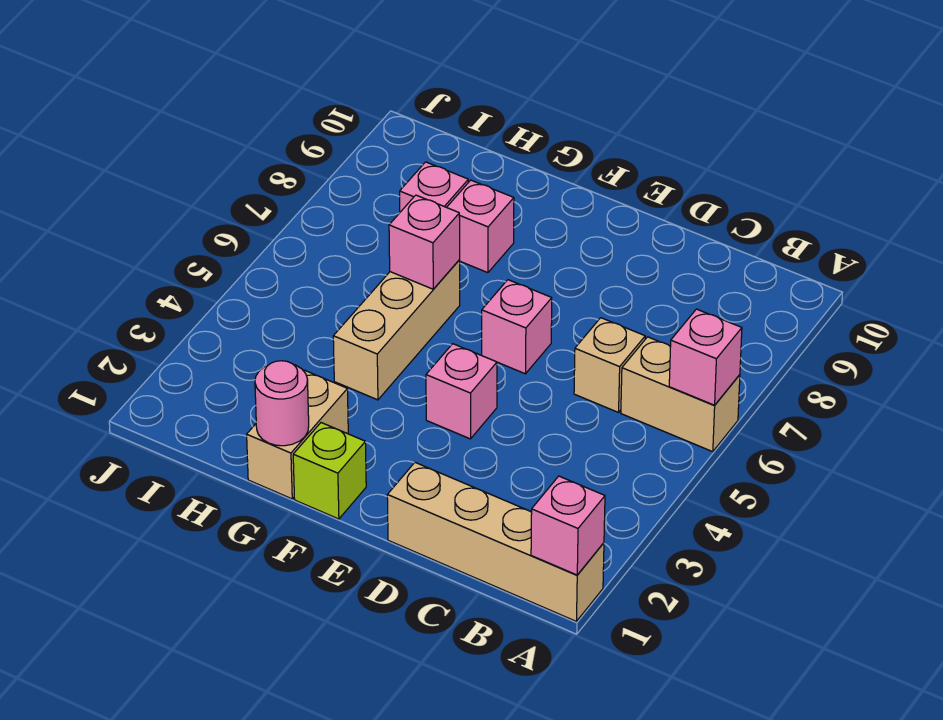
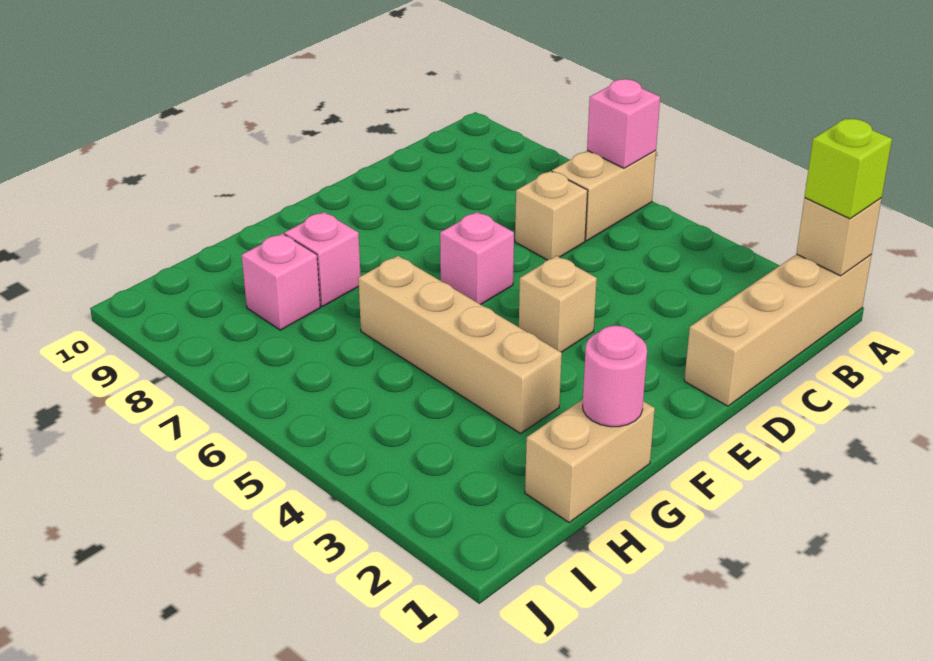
pink brick A1 level 2 -> tan brick A1 level 2
pink brick E4 level 1 -> tan brick E4 level 1
lime brick F1 level 1 -> lime brick A1 level 3
tan brick G1:G2 level 1 -> tan brick G1:H1 level 1
tan brick G4:G6 level 1 -> tan brick G3:G6 level 1
pink brick G6 level 2 -> none

